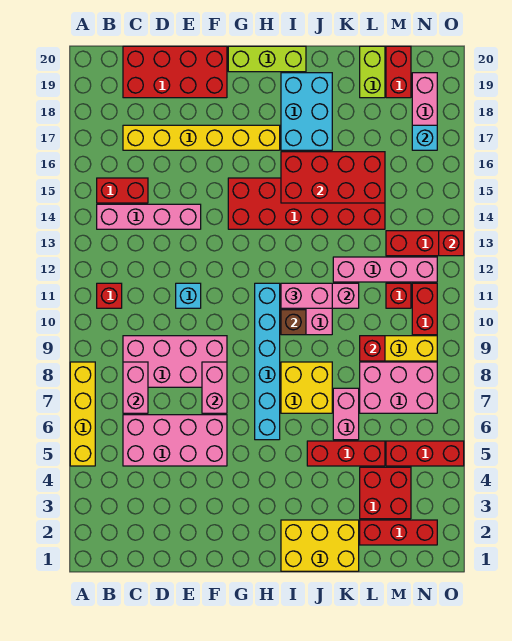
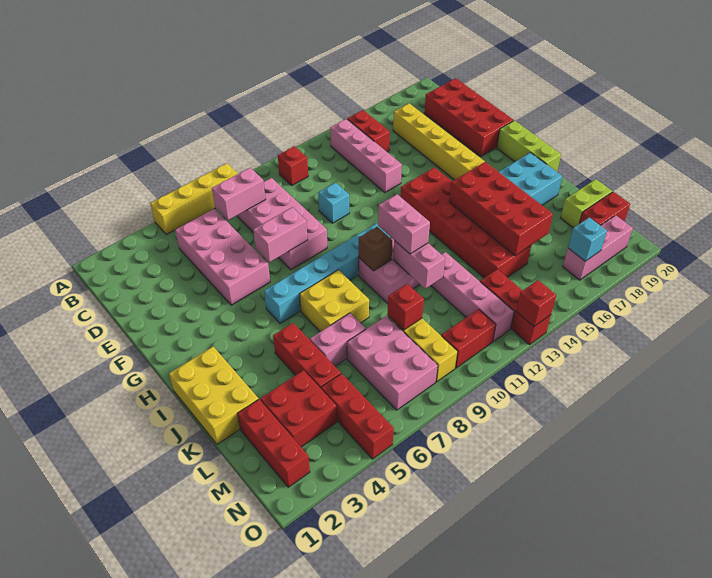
red brick M11 level 1 -> none

